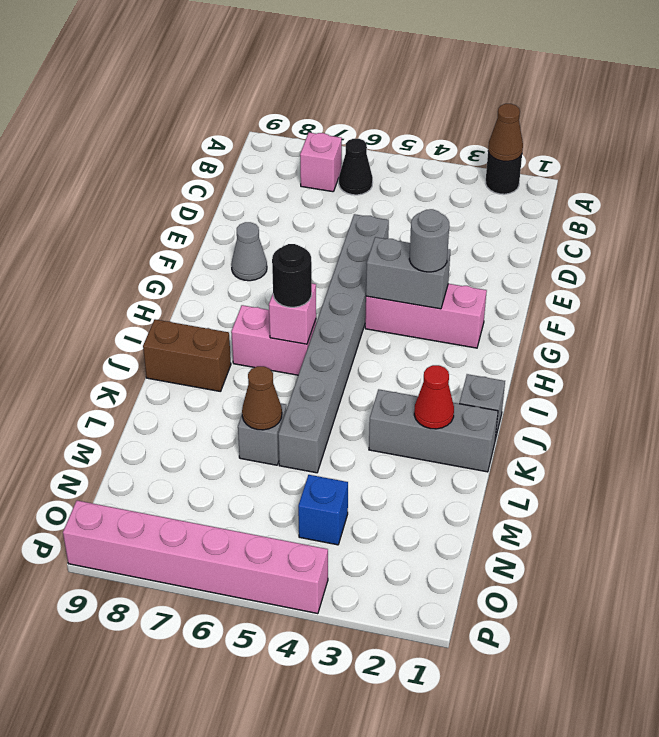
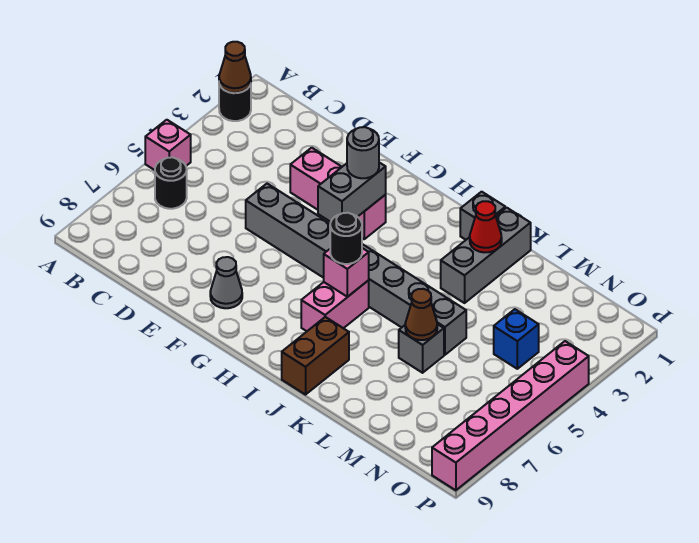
black cone B6 level 1 -> black round brick B6 level 1
pink brick B7 level 1 -> pink brick A5 level 1
pink brick G2:G4 level 1 -> pink brick E3:G3 level 1

